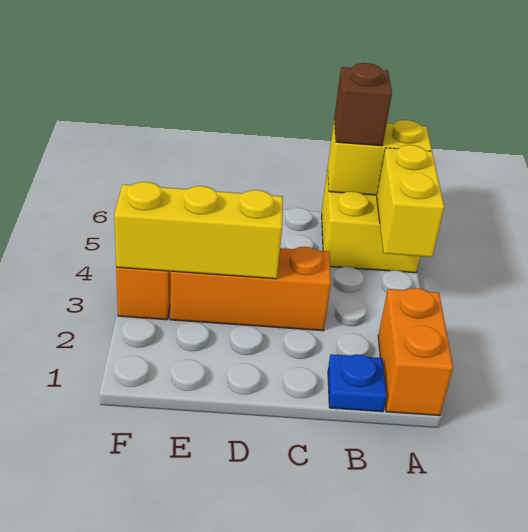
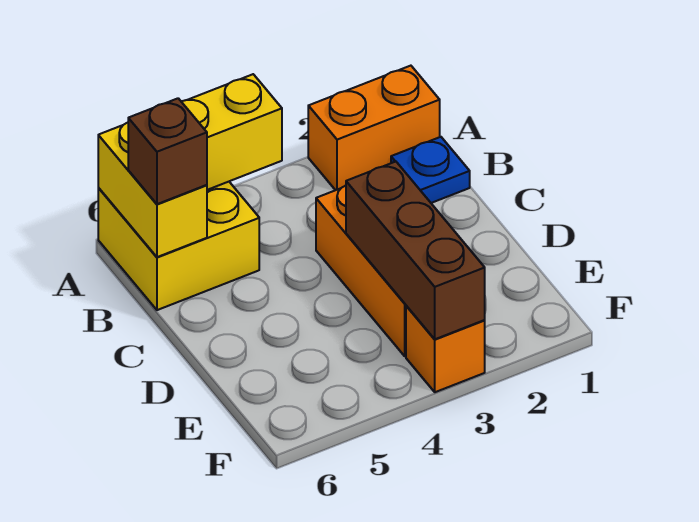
yellow brick D3:F3 level 2 -> brown brick D3:F3 level 2

